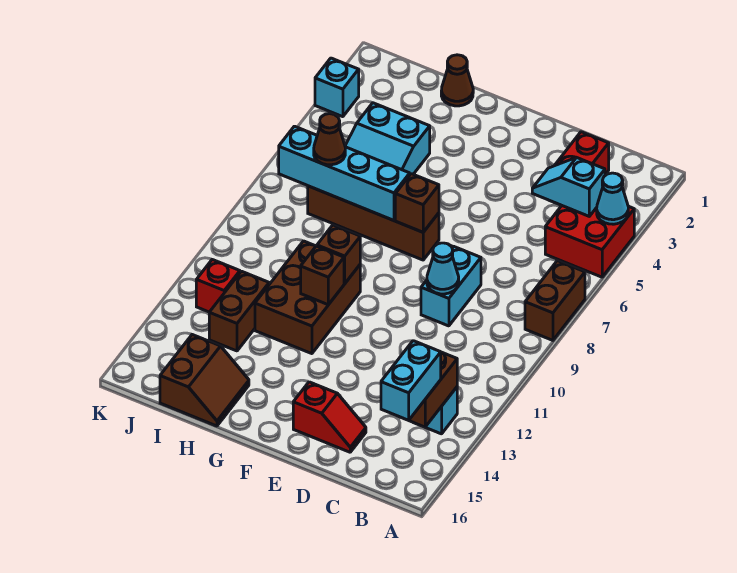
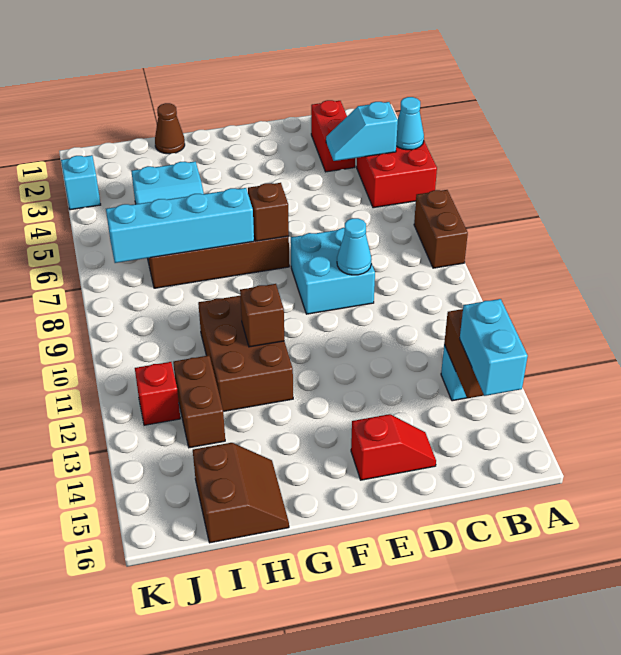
cyan brick D8:D9 level 1 -> cyan brick D8:E9 level 1
brown brick G10 level 2 -> none
brown cone I7 level 3 -> none

